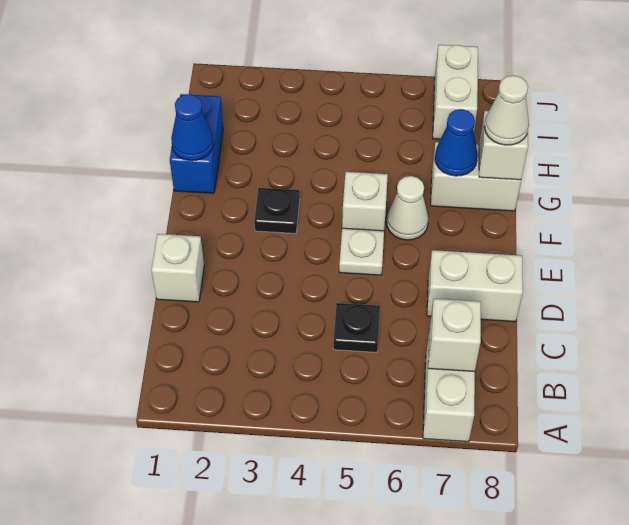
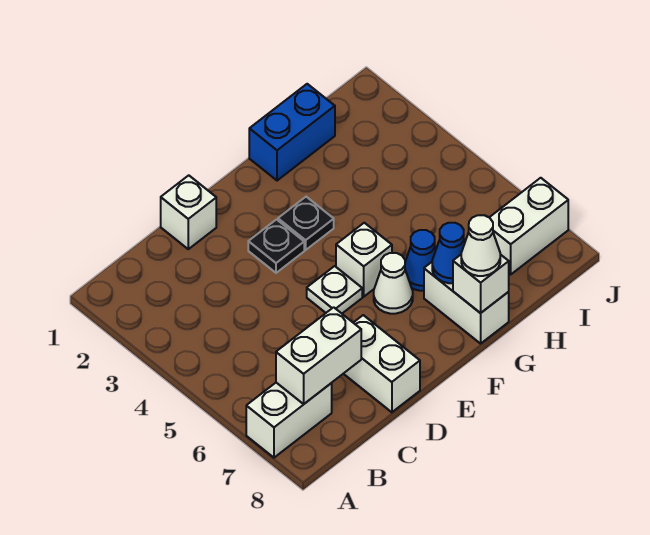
white brick B7 level 2 -> white brick B7:C7 level 2
black plate C5 level 1 -> black plate E3 level 1
blue cone G1 level 2 -> blue cone G6 level 1

